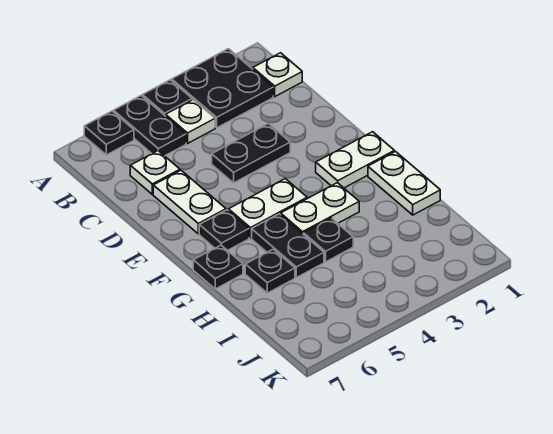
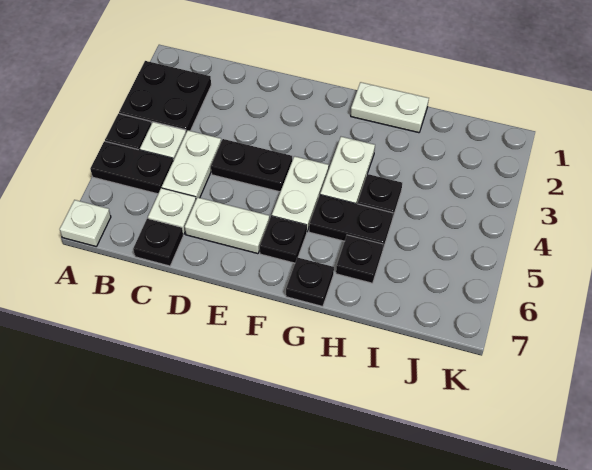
black plate A6 level 1 -> black plate C7 level 1
white plate B1 level 1 -> white plate A7 level 1
black plate D3:D4 level 1 -> black plate D4:E4 level 1
white plate F1:F2 level 1 -> white plate C4:C5 level 1

